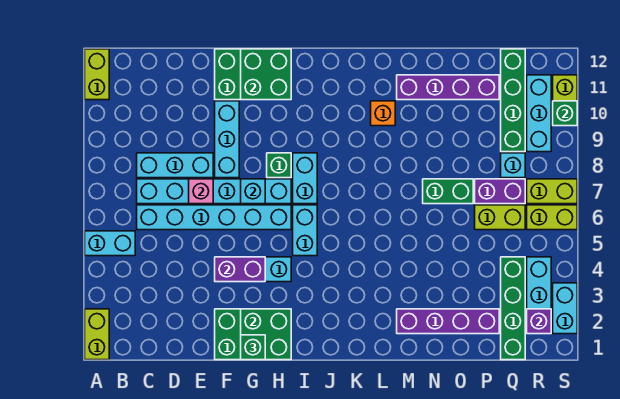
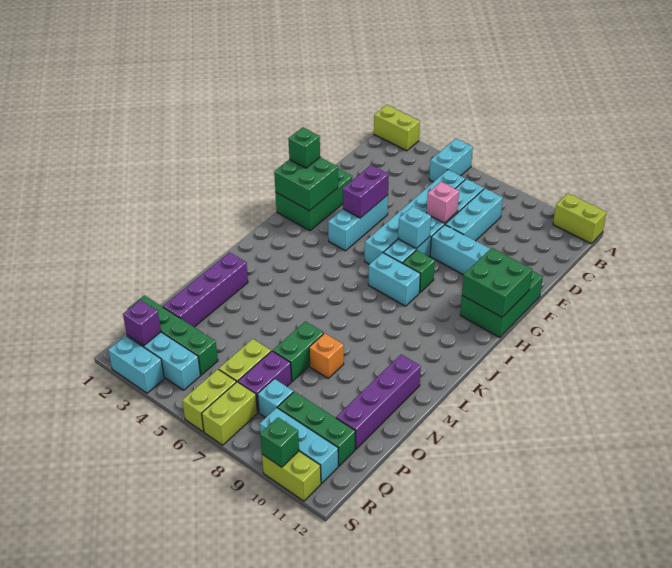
cyan brick I5:I6 level 1 -> none
orange brick L10 level 1 -> orange brick N8 level 1
green brick Q9:Q12 level 1 -> green brick Q9:Q11 level 1

